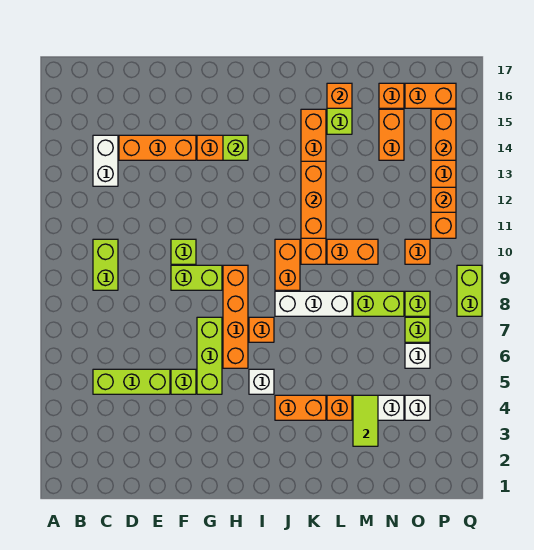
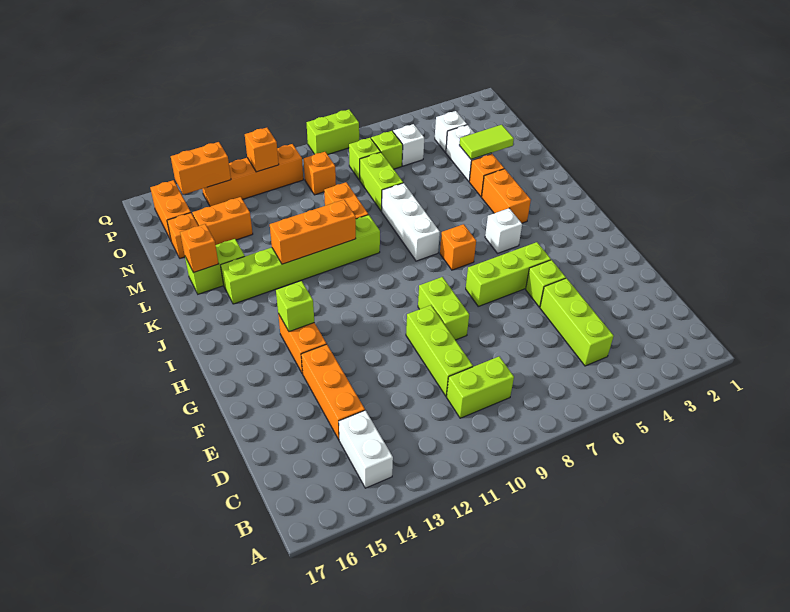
white brick C13:C14 level 1 -> white brick B14:C14 level 1
lime brick F10 level 1 -> lime brick D10:F10 level 1
orange brick H6:H9 level 1 -> none
orange brick J9:J10 level 1 -> none
orange brick K10:K15 level 1 -> lime brick K10:K15 level 1

